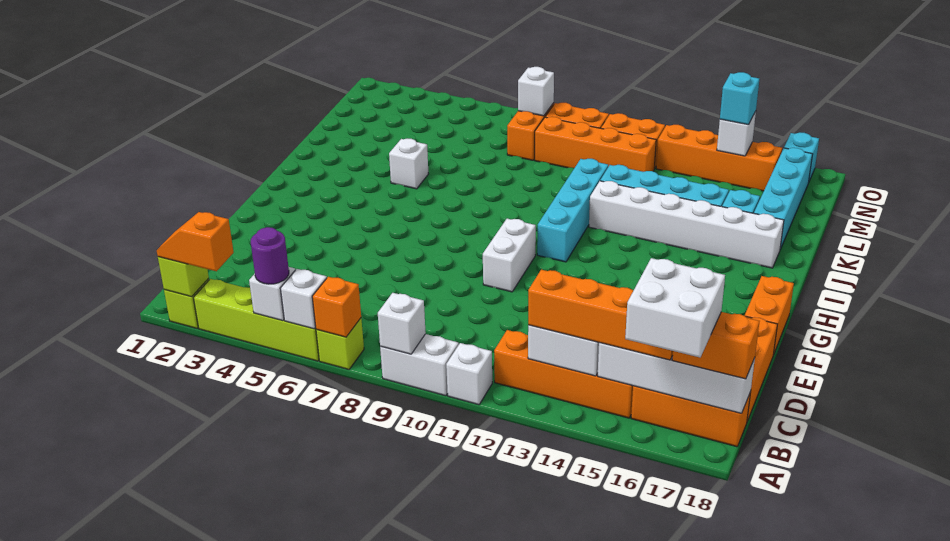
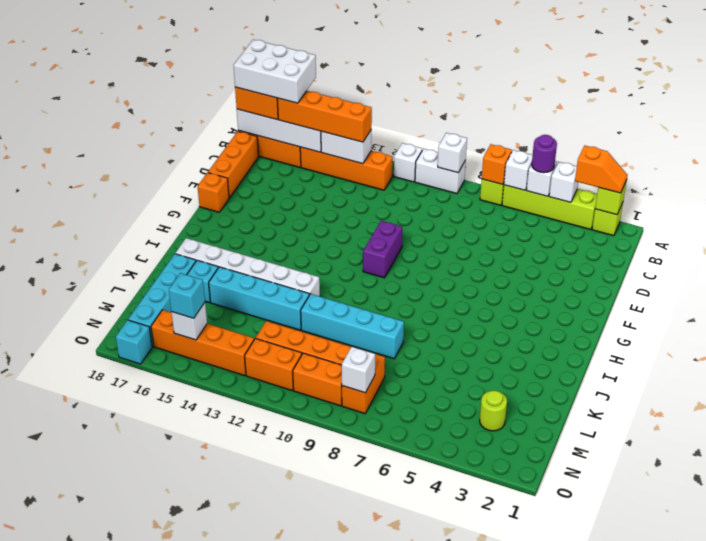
white brick A16:B17 level 4 -> white brick A16:B18 level 4
white brick F10:G10 level 1 -> purple brick F10:G10 level 1
orange brick F18:G18 level 1 -> orange brick F18 level 1
cyan brick H11:K11 level 1 -> cyan brick K8:K11 level 1
white brick J5 level 1 -> white brick A4 level 2
none -> lime round brick M3 level 1

